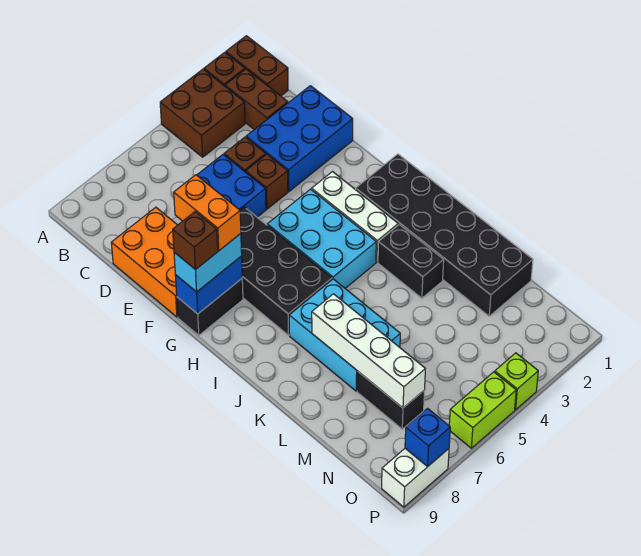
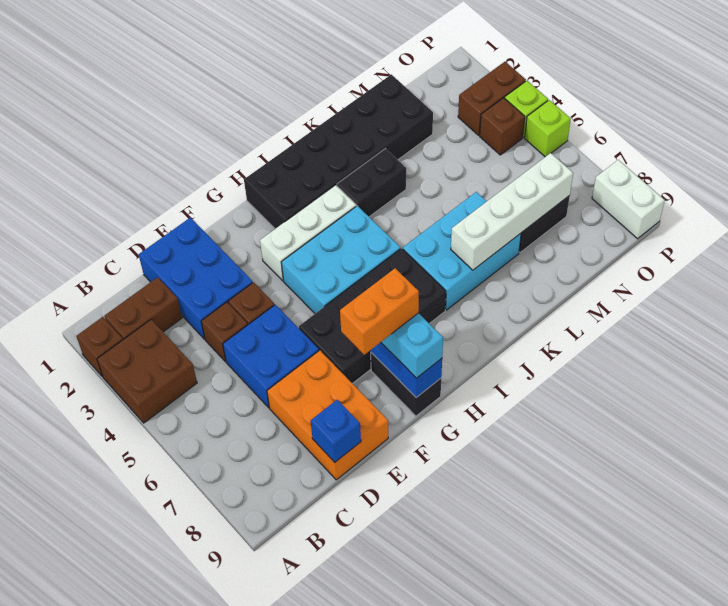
brown brick A1:B1 level 1 -> brown brick O3:P3 level 1
orange brick D8:F9 level 1 -> orange brick D7:E9 level 1
brown brick G9 level 4 -> brown brick O4 level 1
lime brick P5:P6 level 1 -> lime brick P5 level 1
blue brick P8 level 2 -> blue brick D9 level 2

